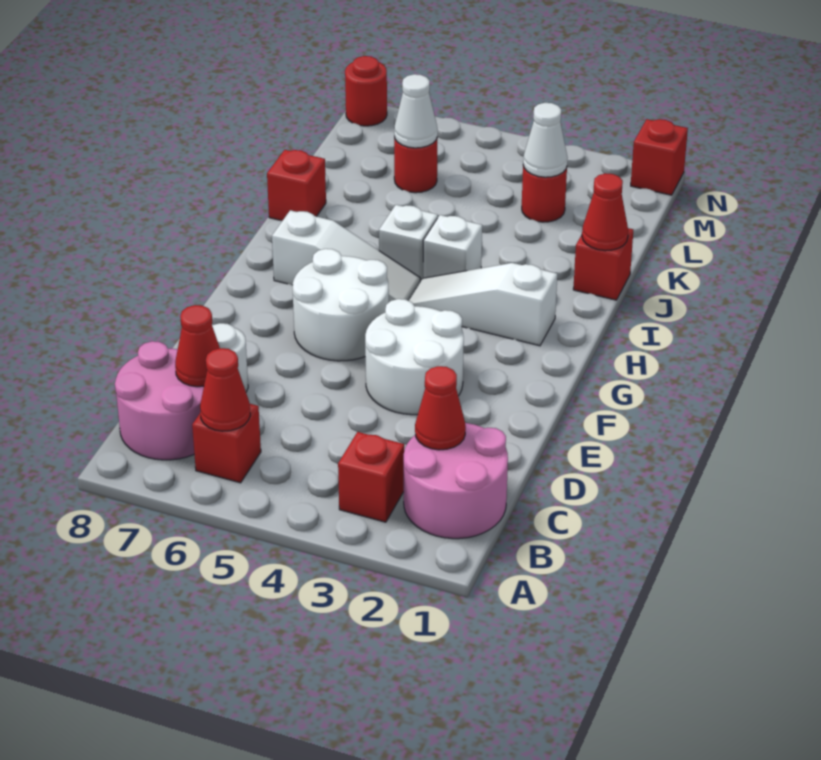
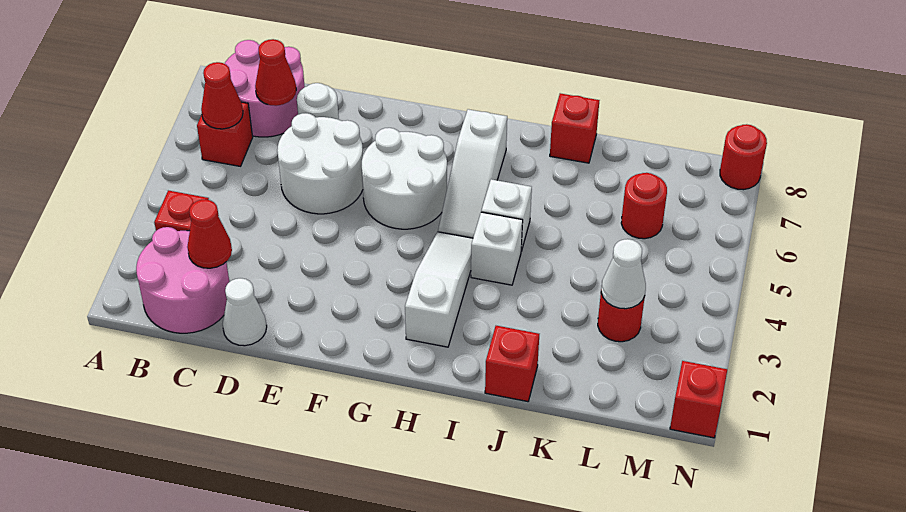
white round brick E3:F4 level 1 -> white round brick D5:E6 level 1
red cone J1 level 2 -> none
white cone L6 level 2 -> white cone D1 level 1

